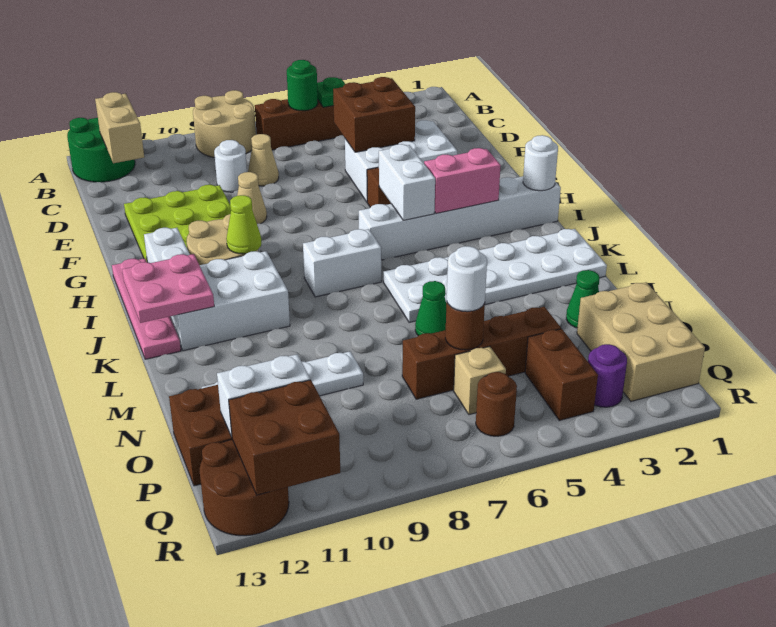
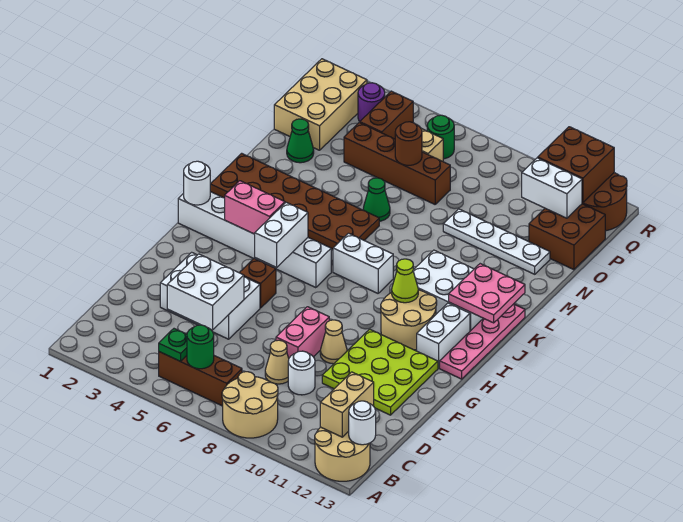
green round brick A12:B13 level 1 -> tan round brick A12:B13 level 1
brown brick D4:E5 level 2 -> white brick D4:E5 level 2
none -> pink brick E8:F8 level 1
white plate K1:L6 level 1 -> brown plate K1:L6 level 1
white round brick O6 level 3 -> white round brick B13 level 2
brown round brick Q6 level 1 -> green round brick Q6 level 1

